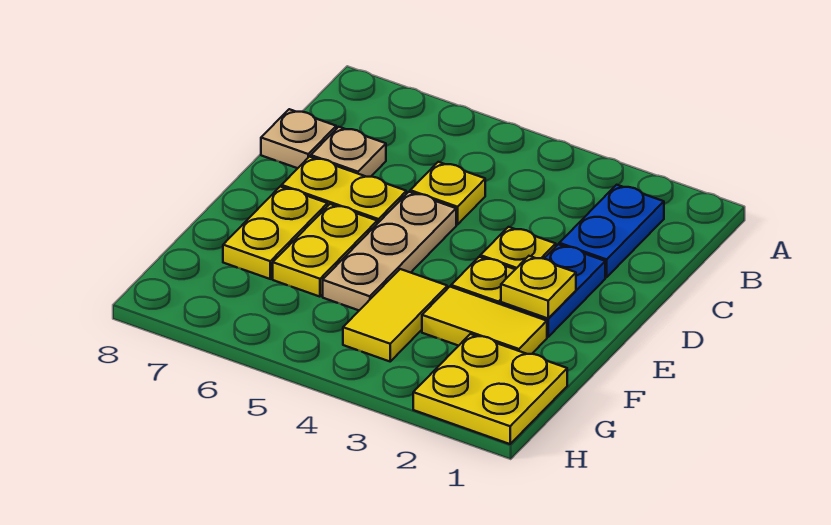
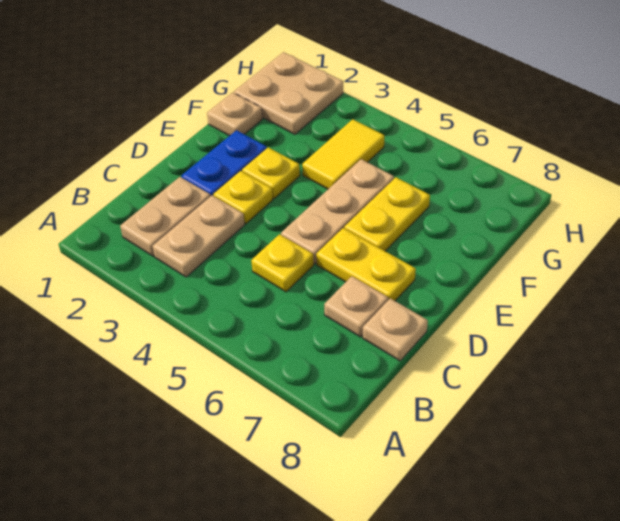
blue plate B2:C2 level 1 -> tan plate B2:C2 level 1
none -> tan plate B3:C3 level 1
yellow plate E2 level 2 -> none
yellow plate E7:F7 level 1 -> none
none -> tan plate F1 level 1
yellow tile F2:F3 level 1 -> none
yellow plate G1:H2 level 1 -> tan plate G1:H2 level 1

